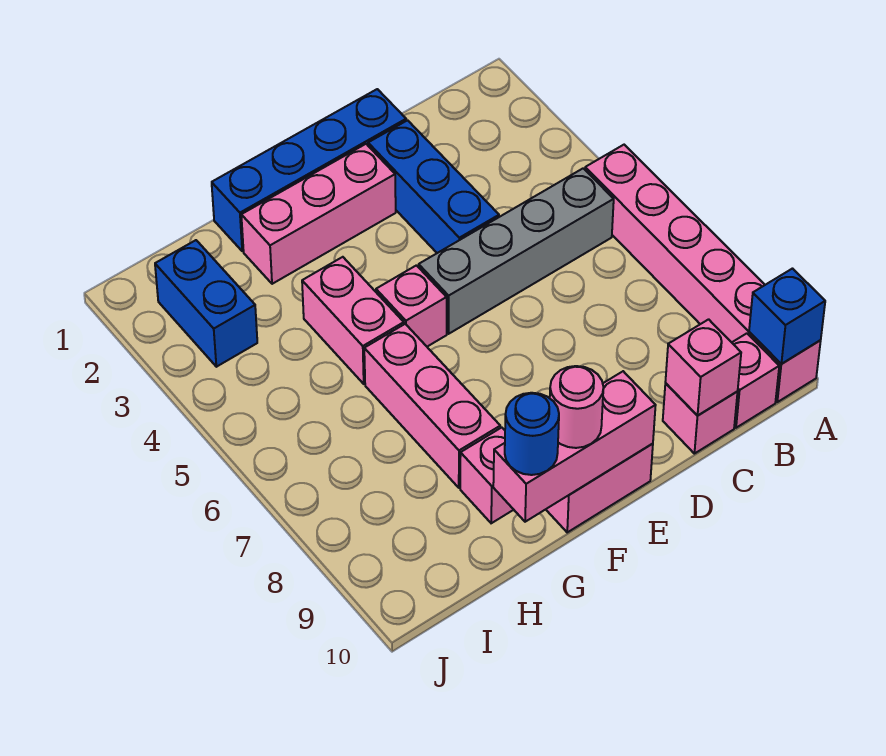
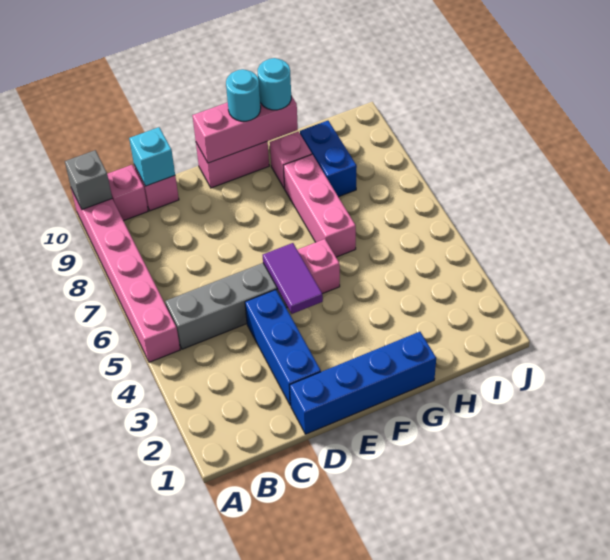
blue brick A10 level 2 -> grey brick A10 level 2
pink brick C10 level 2 -> cyan brick C10 level 2
pink brick E2:G2 level 1 -> none
none -> purple tile E4:E5 level 2
pink round brick F10 level 3 -> cyan round brick F10 level 3
pink brick G4:G5 level 1 -> none
blue round brick G10 level 3 -> cyan round brick G10 level 3
blue brick I2:I3 level 1 -> blue brick H8:H9 level 1

